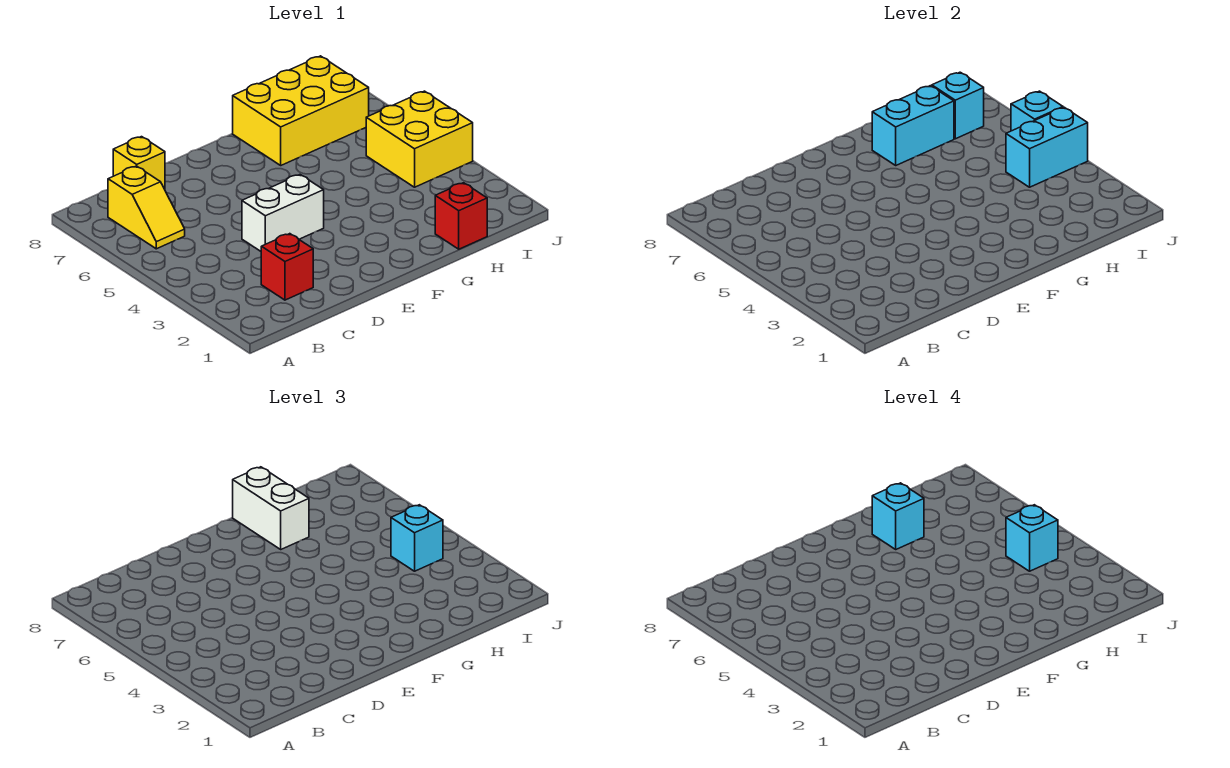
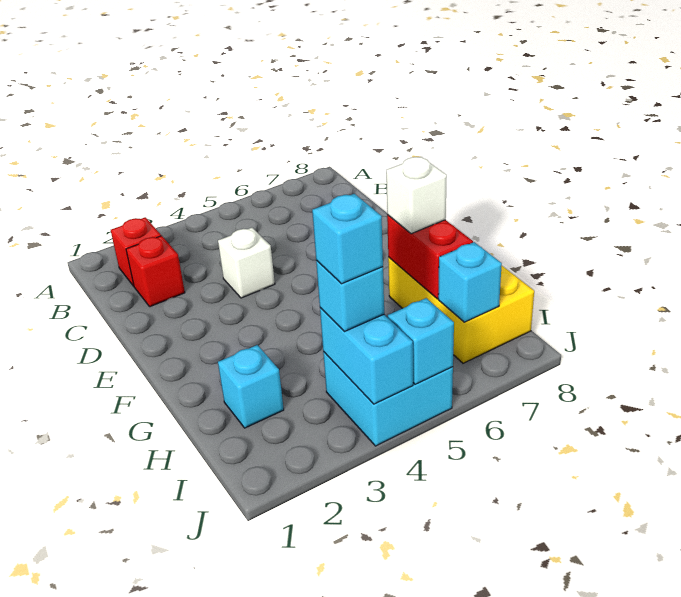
yellow slope B6:B7 level 1 top 7 -> none
yellow brick C8 level 1 -> none
white brick D4:E4 level 1 -> white brick D4 level 1
cyan brick G7:H7 level 2 -> red brick G7:H7 level 2
white brick G7:G8 level 3 -> white brick G7 level 3
cyan brick G7 level 4 -> cyan brick H2 level 1
red brick H1 level 1 -> red brick B2 level 1
yellow brick I4:J5 level 1 -> cyan brick I4:J5 level 1

